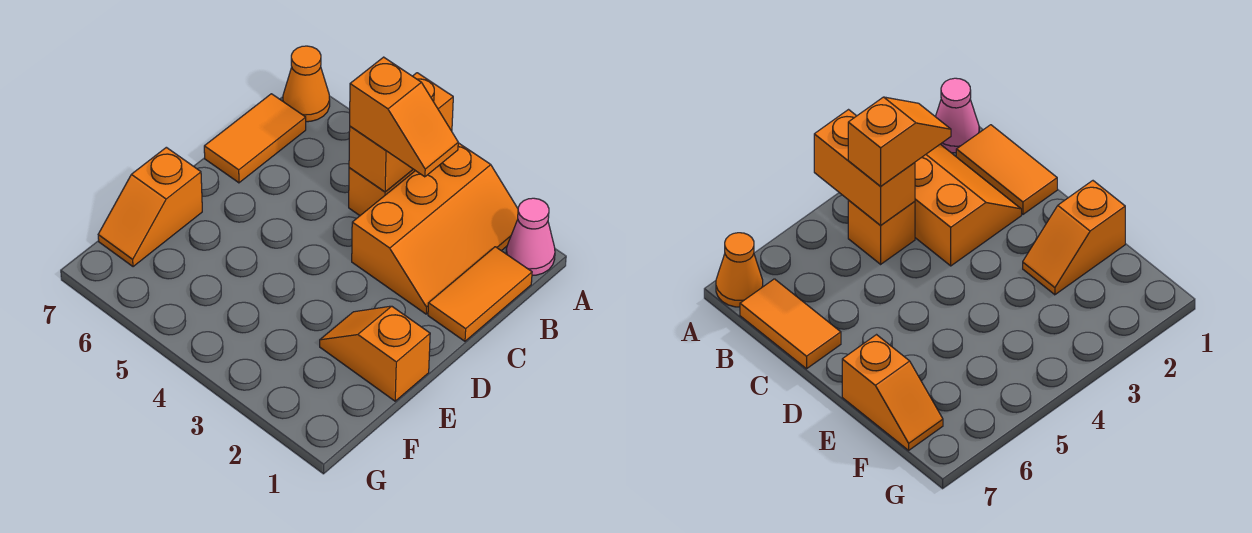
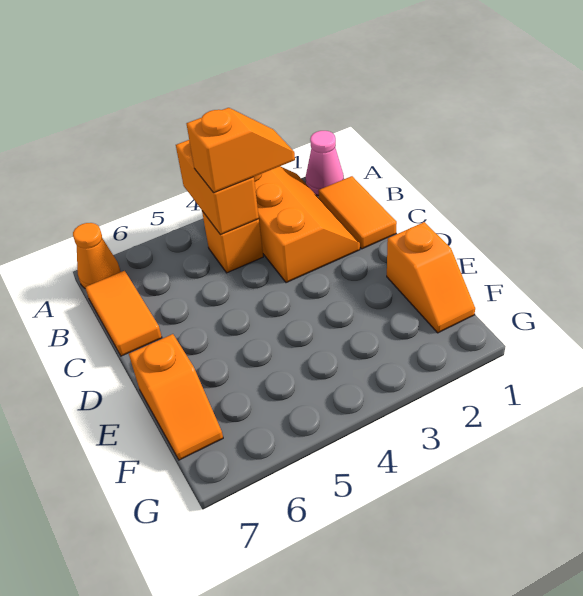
orange slope E1:E2 level 1 top 1 -> orange slope E1:F1 level 1 top E

